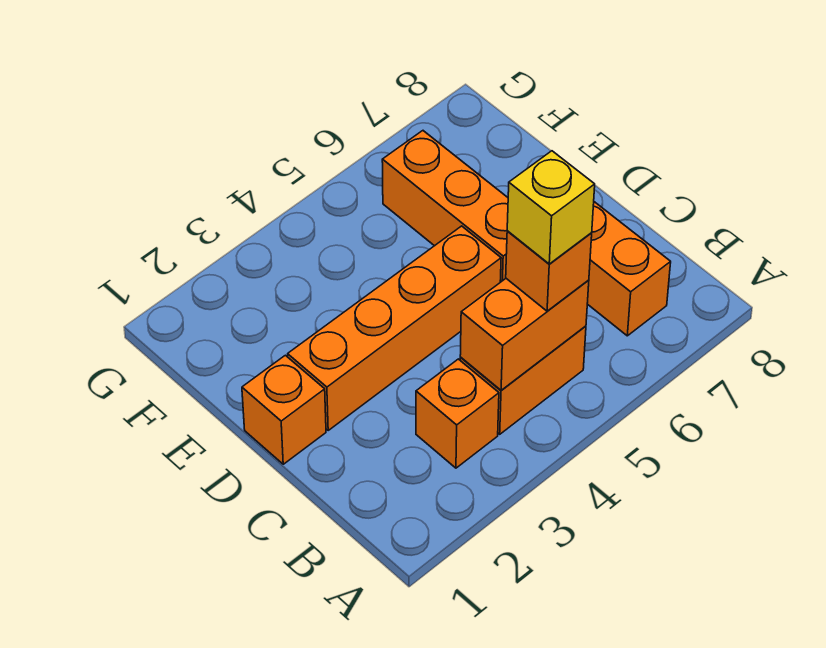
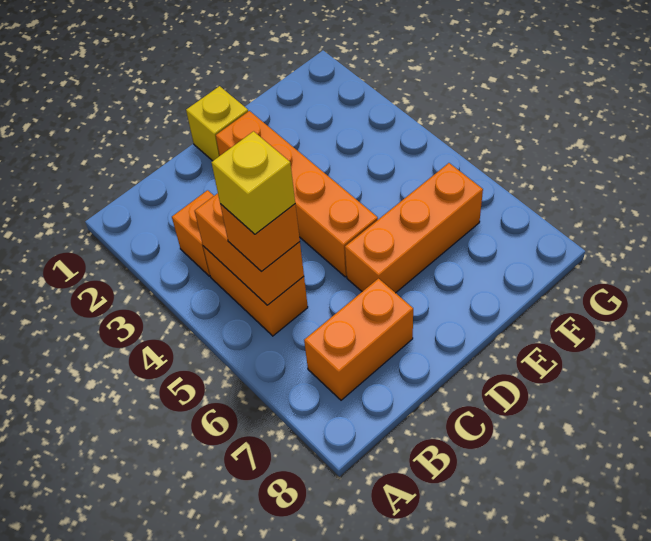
orange brick D1 level 1 -> yellow brick D1 level 1

